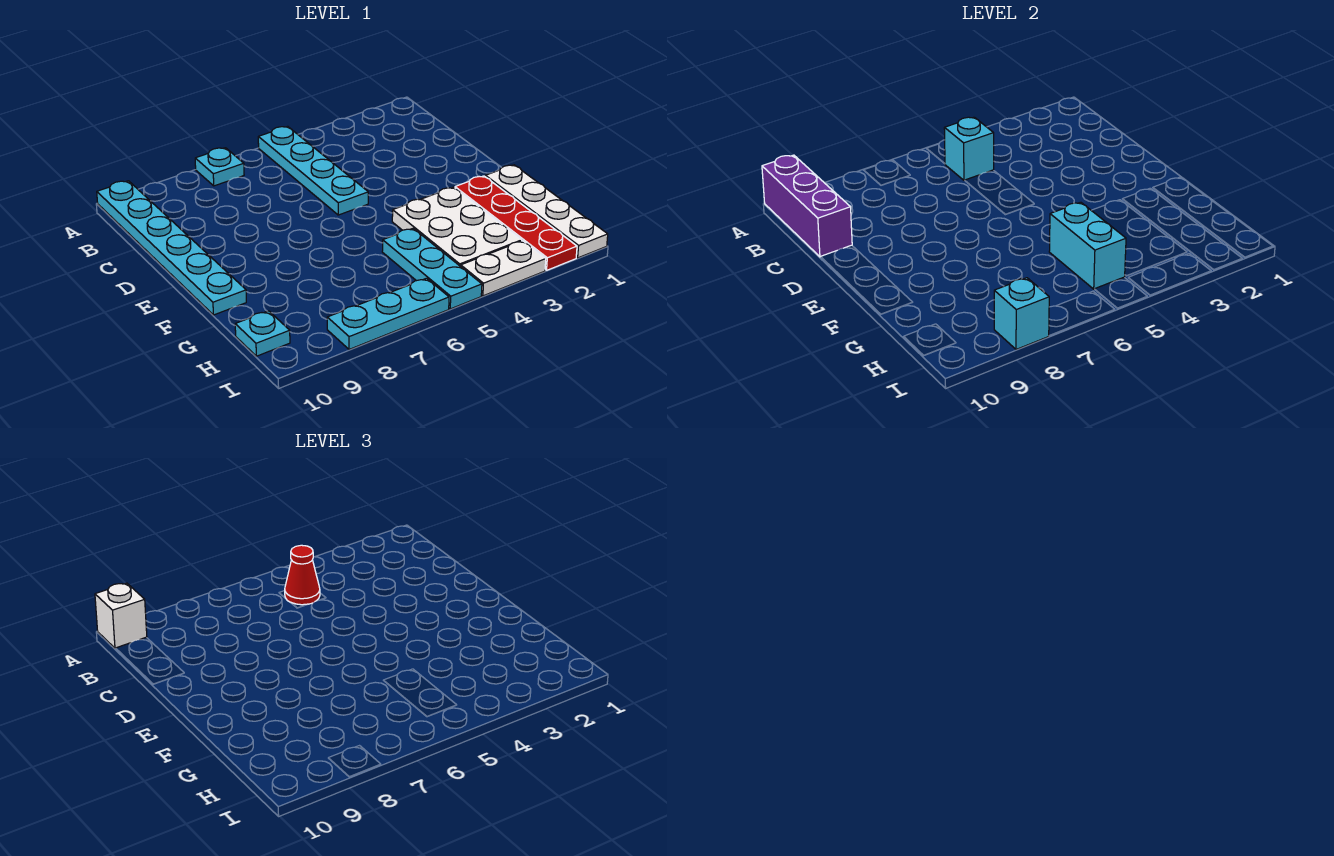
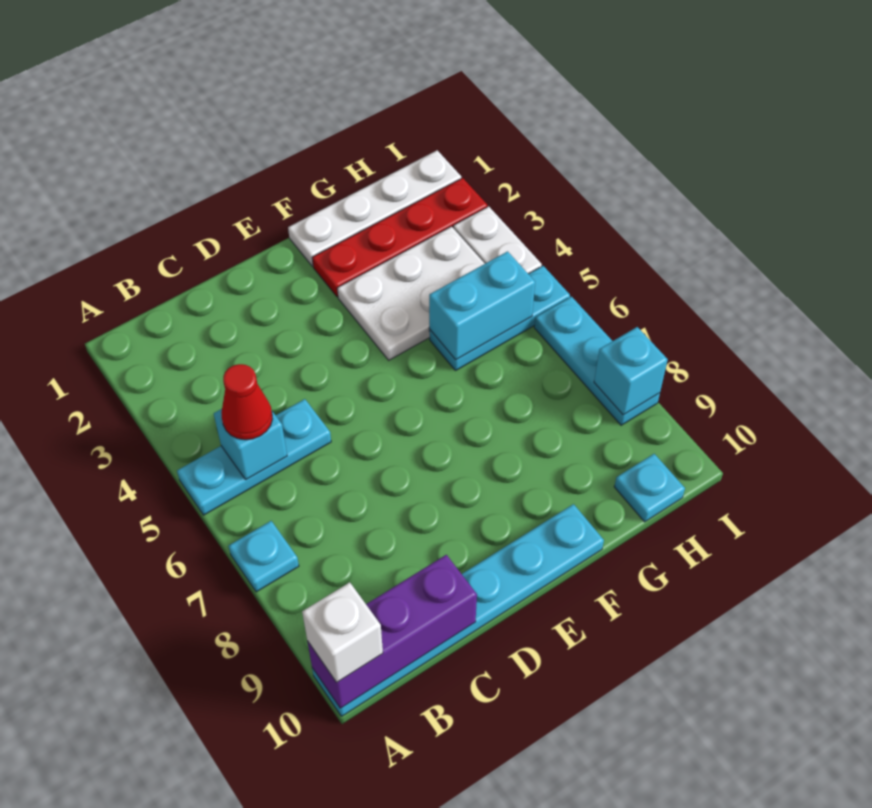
cyan plate A5:D5 level 1 -> cyan plate A5:C5 level 1

